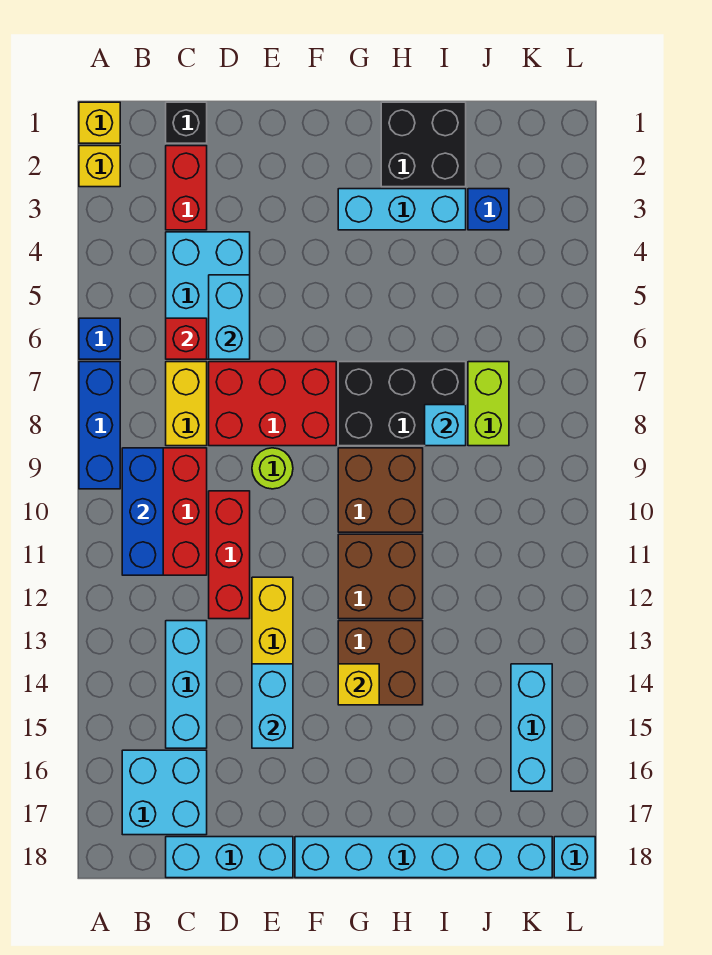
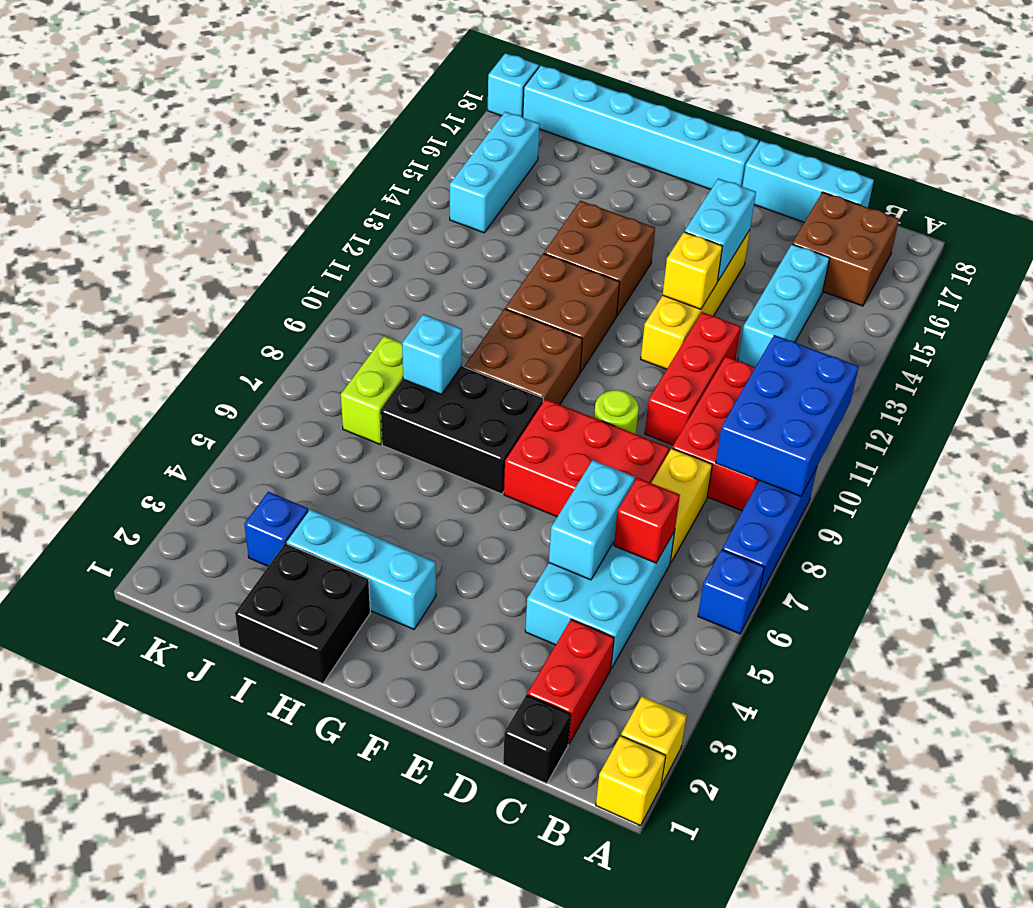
blue brick B9:B11 level 2 -> blue brick A9:B11 level 2
cyan brick B16:C17 level 1 -> brown brick B16:C17 level 1
yellow brick G14 level 2 -> yellow brick E13 level 2

